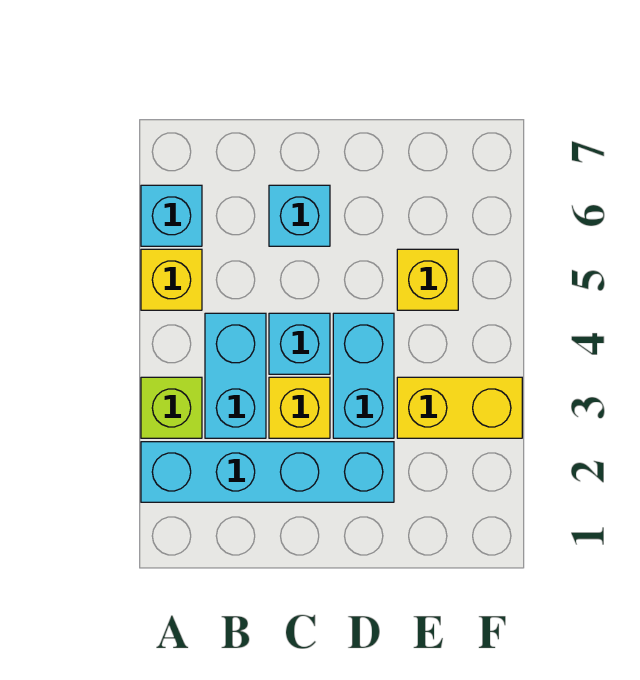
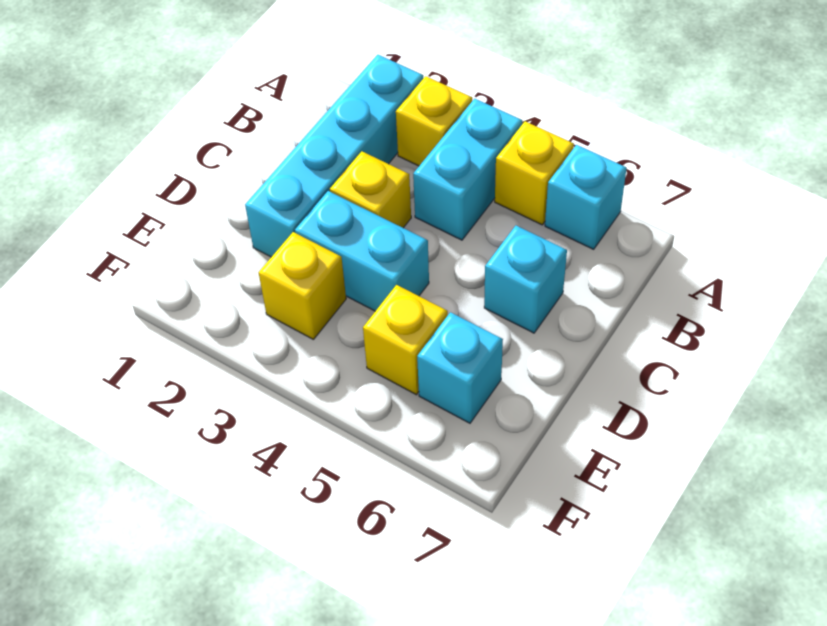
lime brick A3 level 1 -> yellow brick A3 level 1
cyan brick B3:B4 level 1 -> cyan brick A4:B4 level 1
cyan brick C4 level 1 -> cyan brick E6 level 1
yellow brick E3:F3 level 1 -> yellow brick E3 level 1

